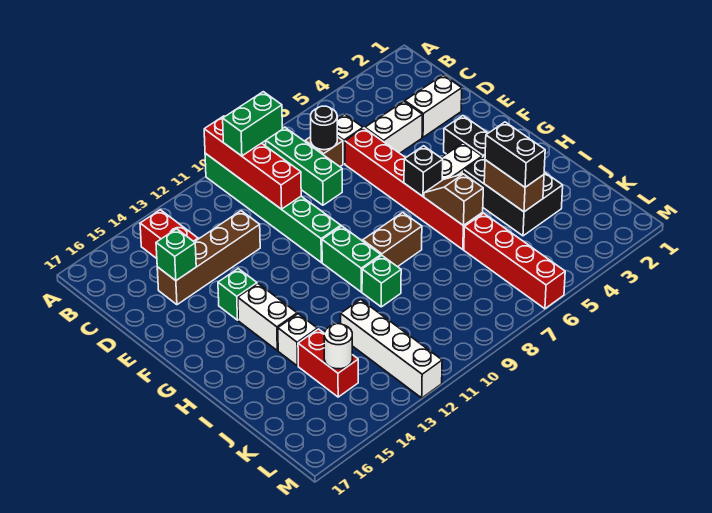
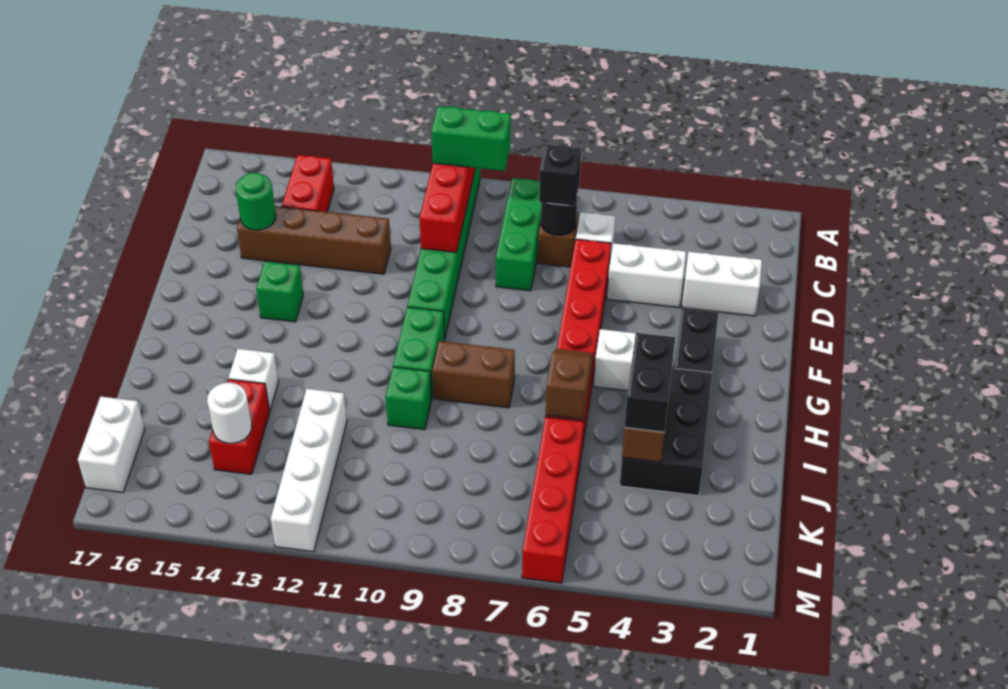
green brick D15 level 2 -> green round brick D15 level 2
black brick G6 level 2 -> black brick C7 level 3
white brick G14:H14 level 1 -> white brick K17:L17 level 1

